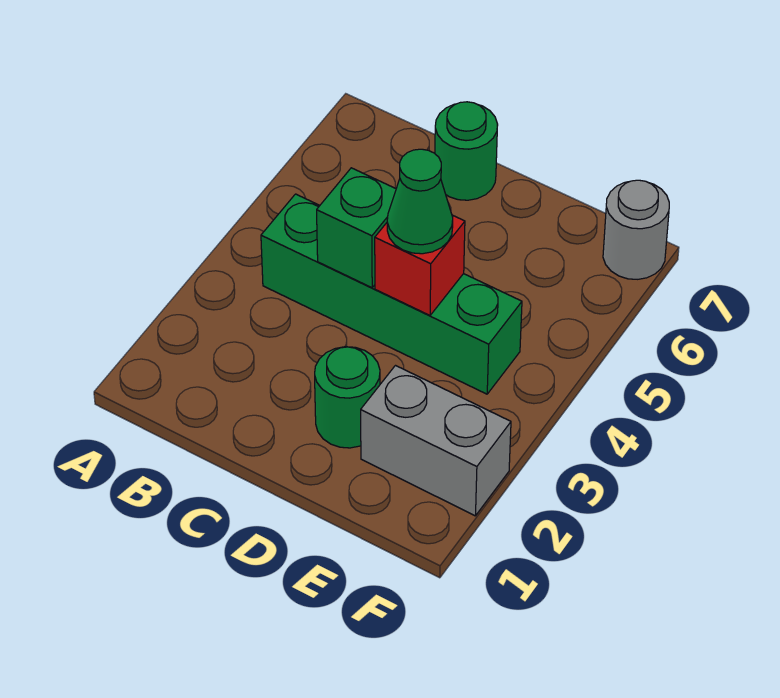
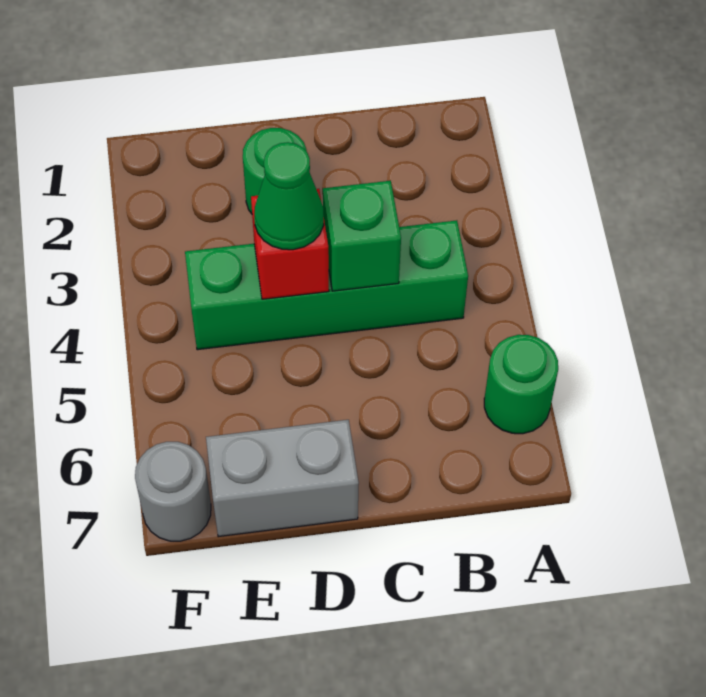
green round brick C7 level 1 -> green round brick A6 level 1
grey brick E2:F2 level 1 -> grey brick D7:E7 level 1

